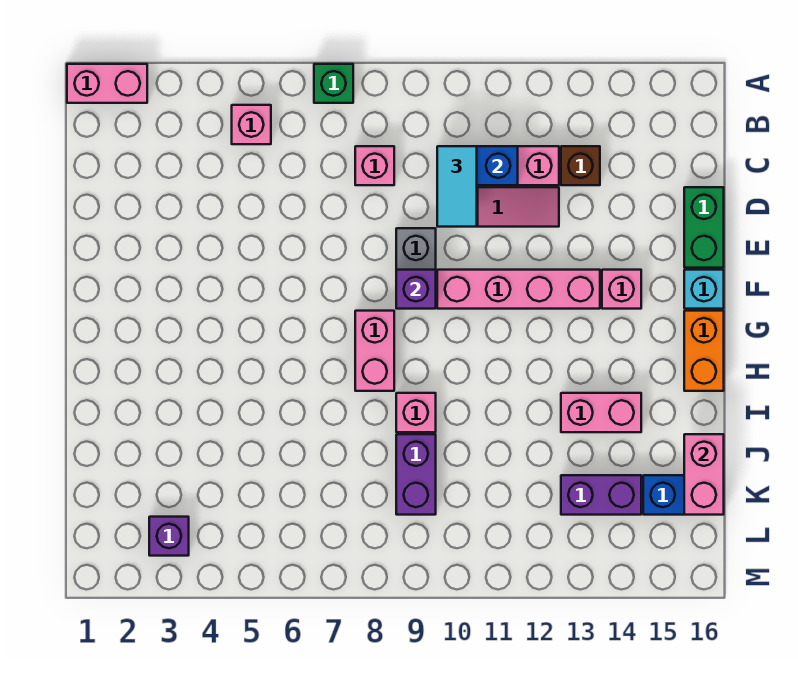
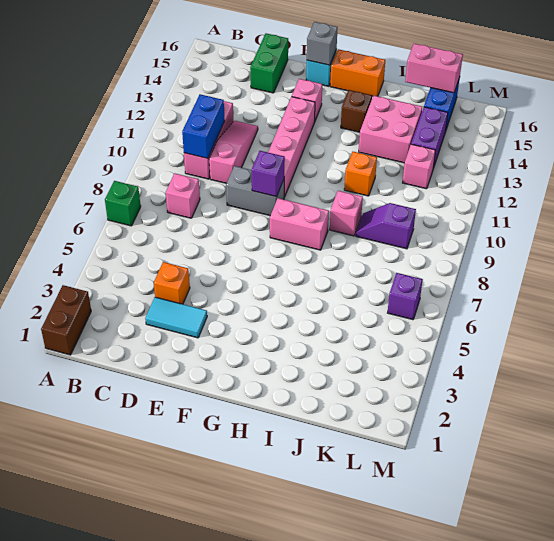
pink brick A1:A2 level 1 -> brown brick A1:A2 level 1
pink brick B5 level 1 -> pink brick K12 level 1
cyan tile C10:D10 level 3 -> cyan tile D3:E3 level 1
brown brick C13 level 1 -> brown brick H14 level 1
none -> orange brick D4 level 1
green brick D16:E16 level 1 -> green brick D15:D16 level 1
none -> grey brick F16 level 2
none -> orange brick I11 level 1
pink brick I13:I14 level 1 -> pink brick I13:J14 level 1
purple brick J9:K9 level 1 -> purple slope J9:K9 level 1 top K
purple brick L3 level 1 -> purple brick L6 level 1

